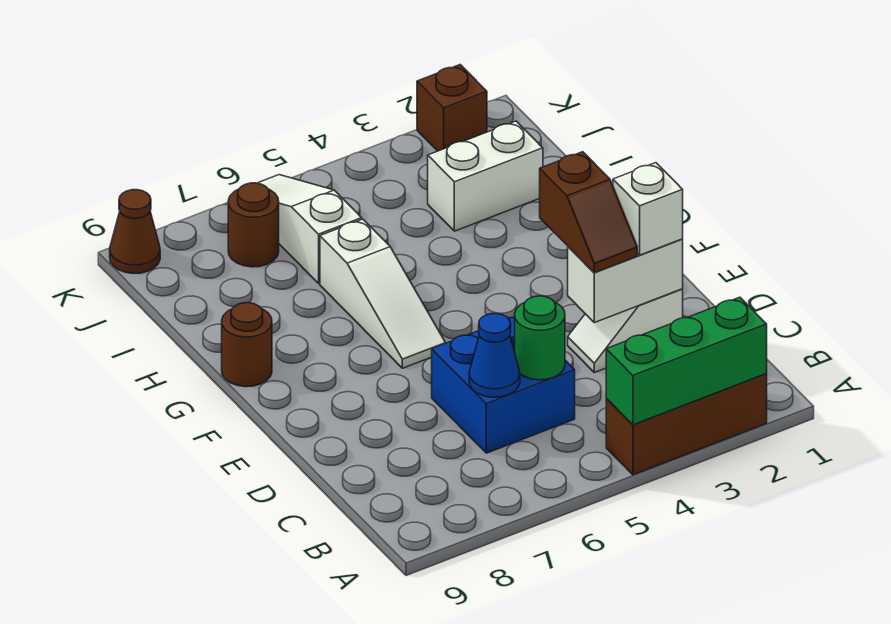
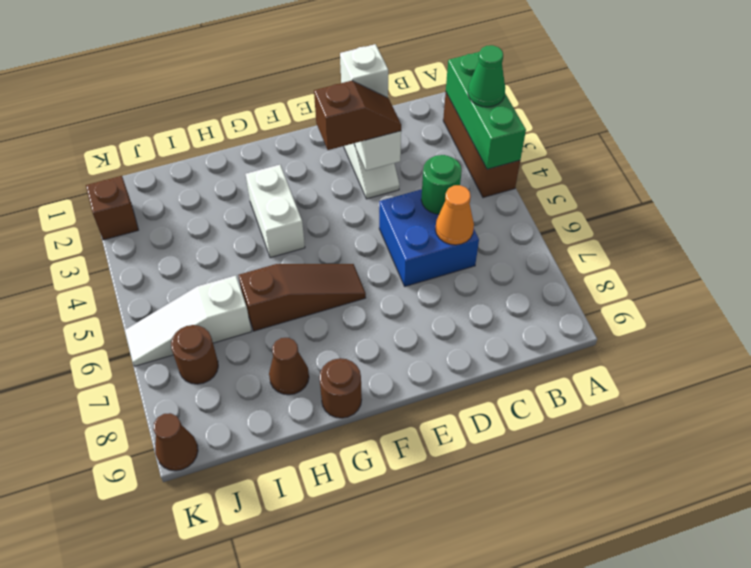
none -> green cone A3 level 3
blue cone C6 level 2 -> orange cone C6 level 2
white slope F6:H6 level 1 top H -> brown slope F6:H6 level 1 top H
none -> brown cone H8 level 1
white brick I2:I3 level 1 -> white brick G3:G4 level 1

